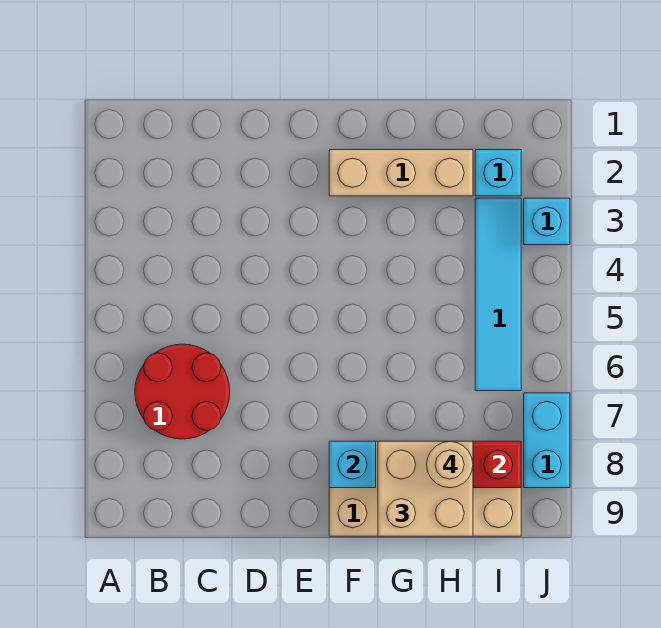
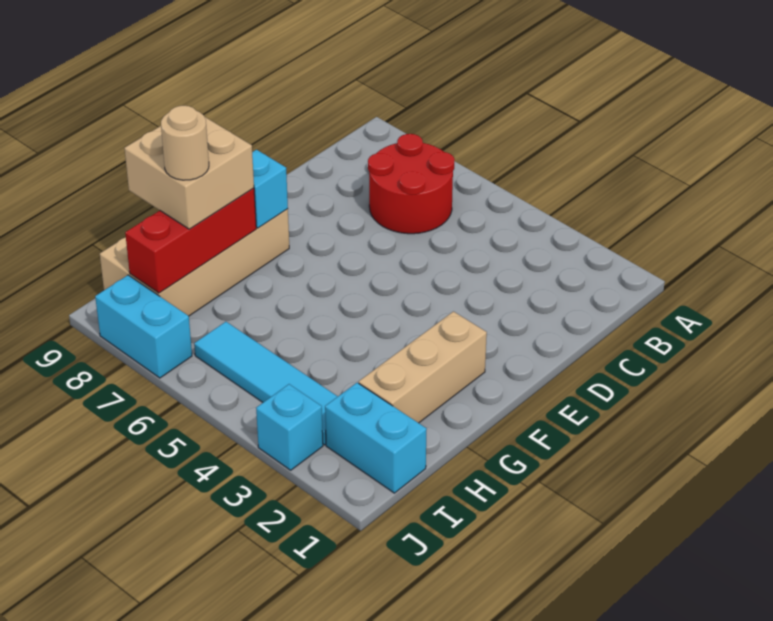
cyan brick I2 level 1 -> cyan brick I1:I2 level 1

